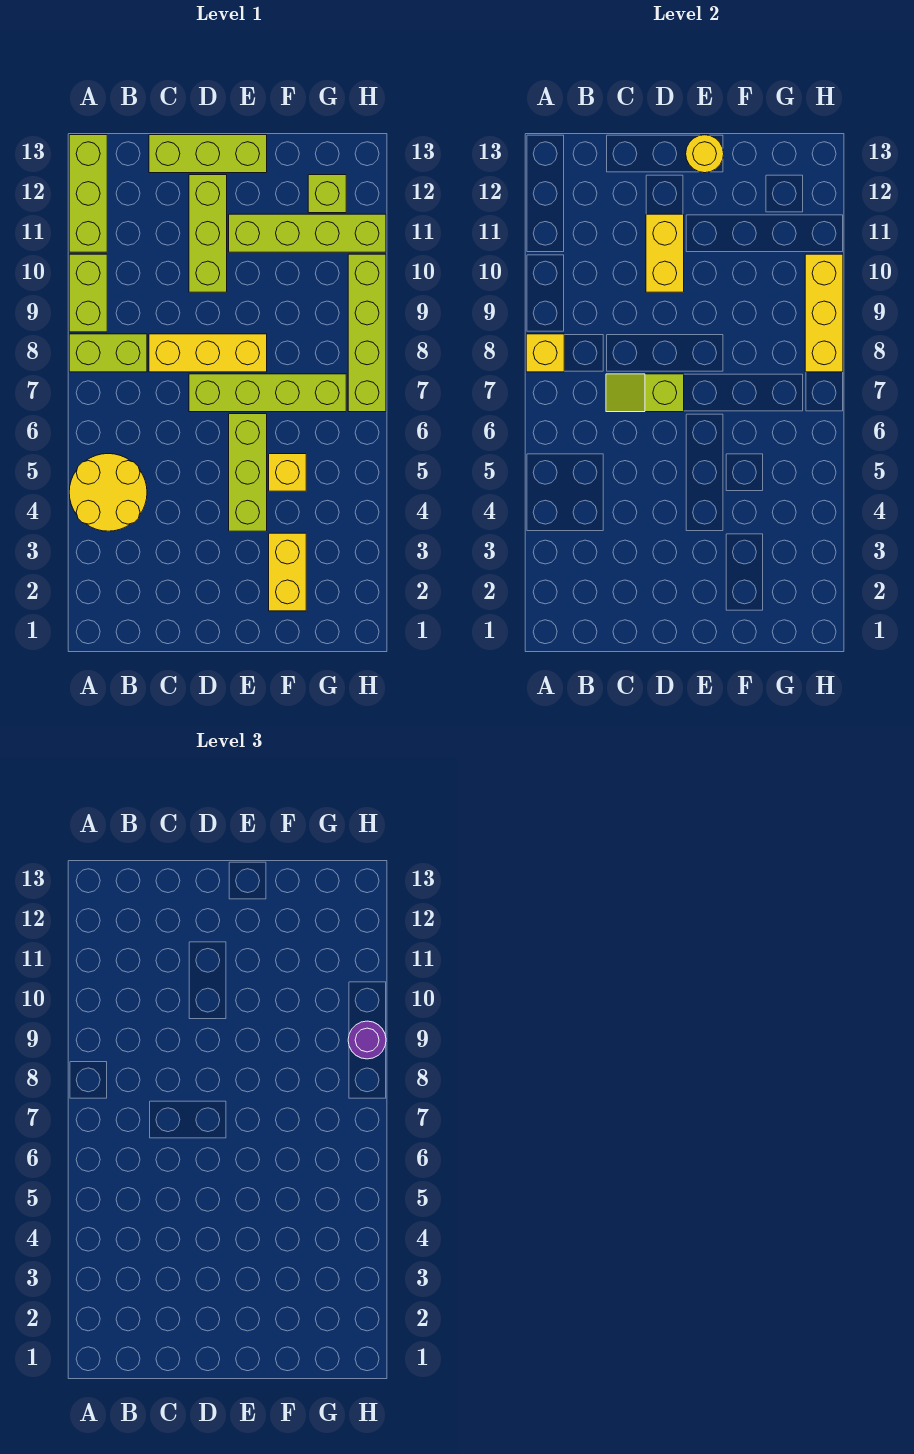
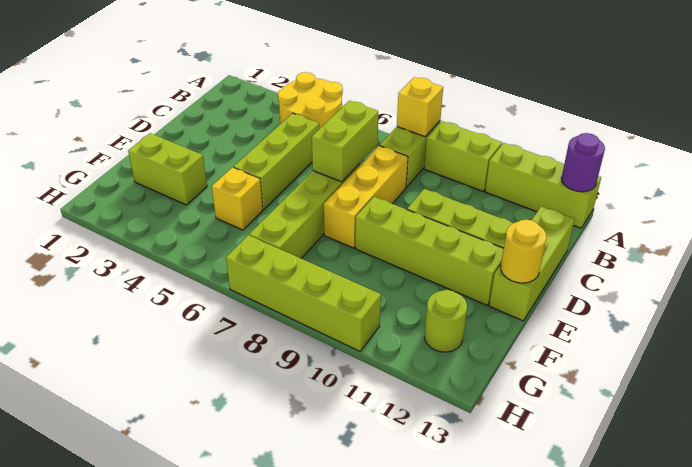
lime slope C7:D7 level 2 top D -> lime brick C7:D7 level 2
yellow brick D10:D11 level 2 -> none
lime brick E4:E6 level 1 -> lime brick C5:E5 level 1
lime brick E11:H11 level 1 -> lime brick E9:E12 level 1
yellow brick F2:F3 level 1 -> lime brick F2:F3 level 1
lime brick G12 level 1 -> lime round brick G12 level 1
yellow brick H8:H10 level 2 -> none
purple round brick H9 level 3 -> purple round brick A13 level 2

